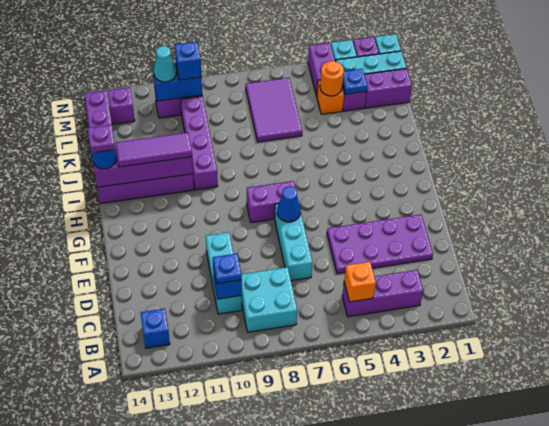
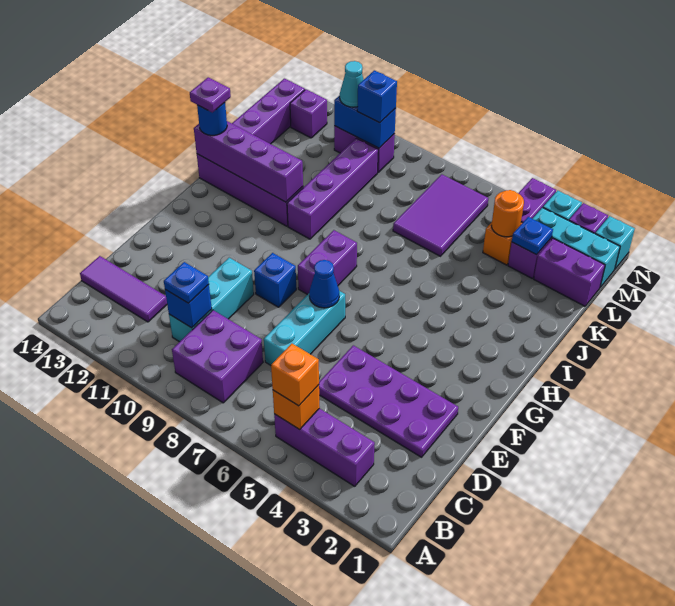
none -> orange brick B5 level 3
cyan brick B8:C9 level 1 -> purple brick B8:C9 level 1
blue brick B13 level 1 -> blue brick F9 level 1
purple brick G7:G8 level 1 -> purple brick G8:H8 level 1
purple tile I11:I13 level 3 -> purple tile C12:C14 level 1

